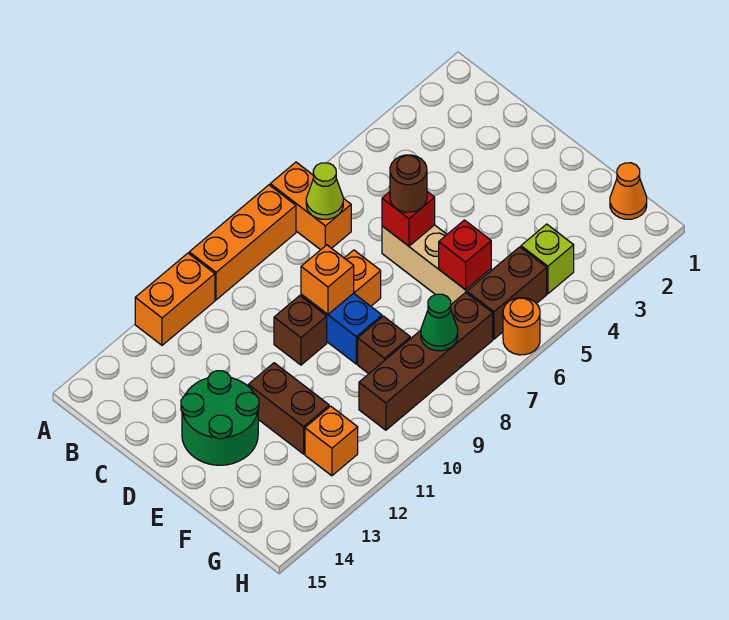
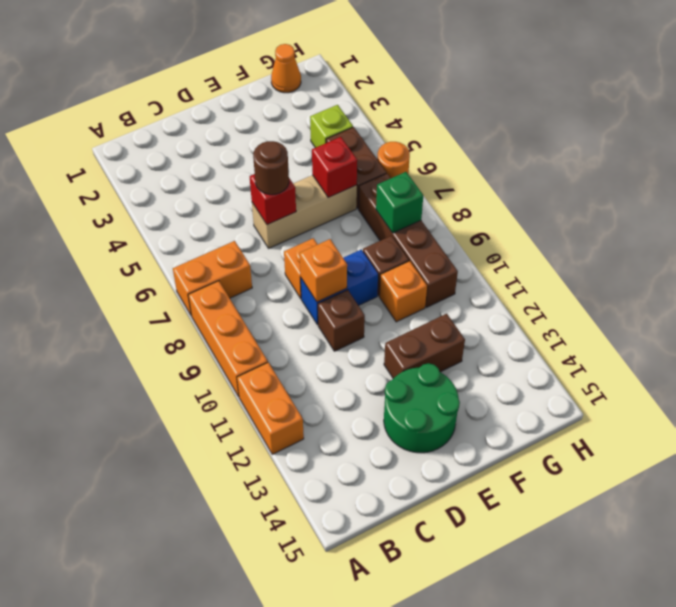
lime cone B7 level 2 -> none
green cone G8 level 2 -> green brick G8 level 2
orange brick G12 level 1 -> orange brick F10 level 1

